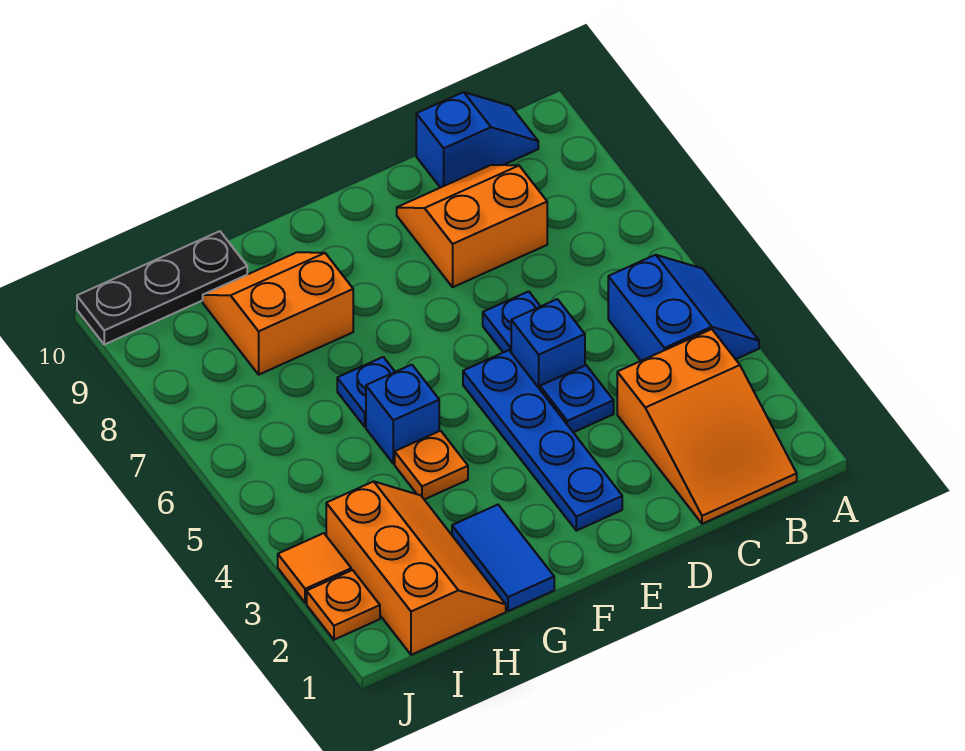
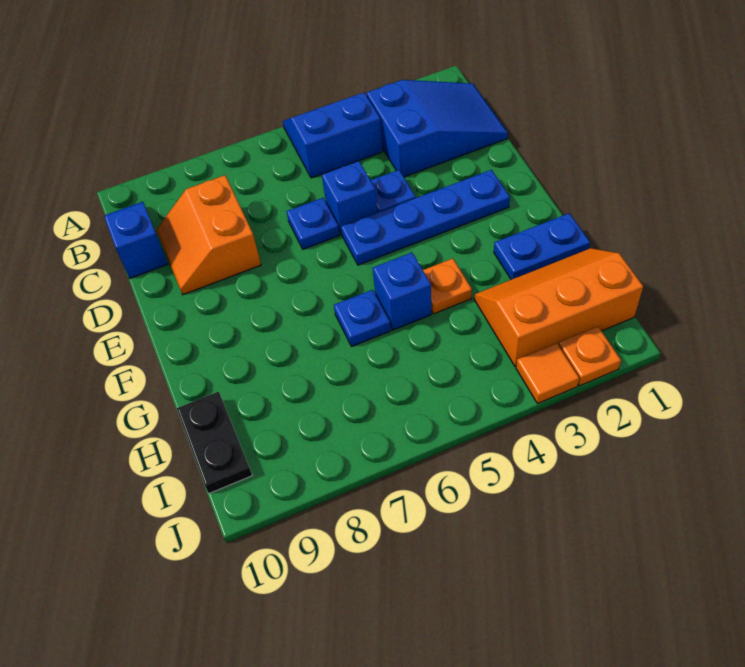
orange slope B1:C3 level 1 top 3 -> blue slope B1:C3 level 1 top 3
blue tile G1:G2 level 1 -> blue plate G1:G2 level 1
orange slope G8:H9 level 1 top 8 -> none
black plate H10:J10 level 1 -> black plate H10:I10 level 1

